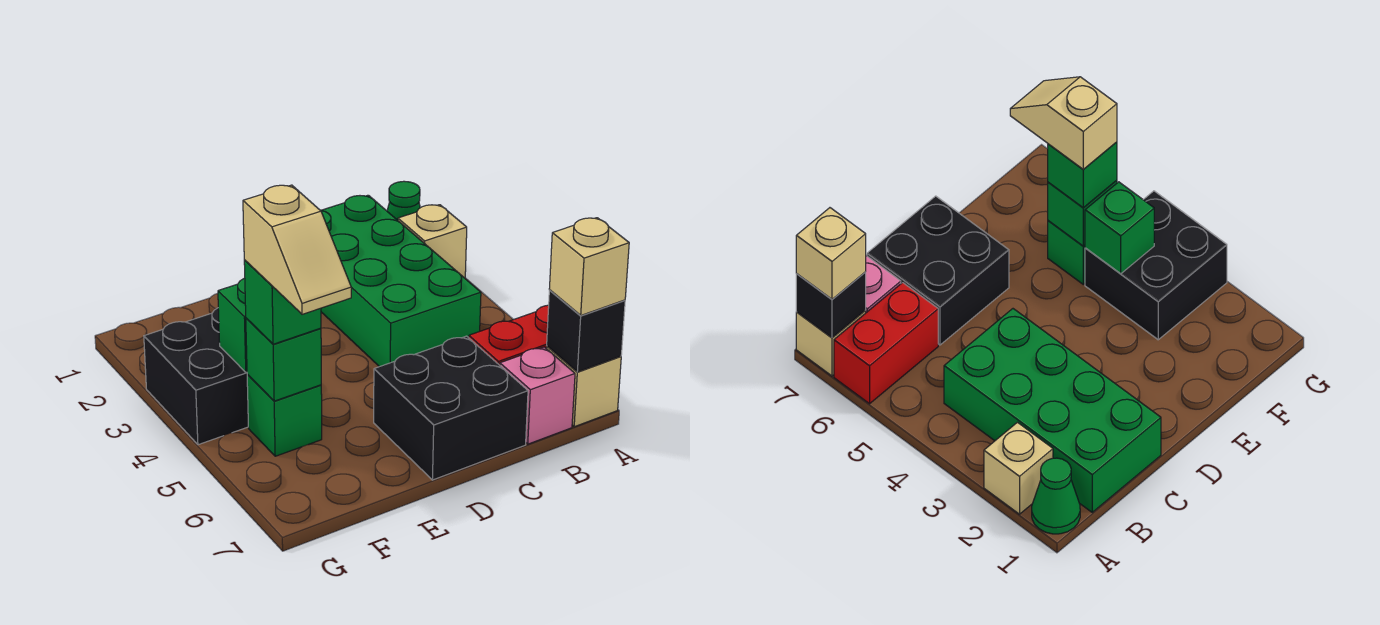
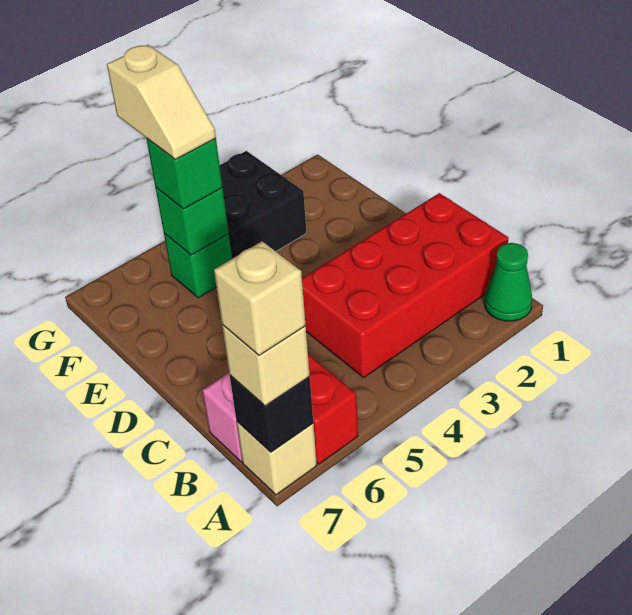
tan brick A2 level 1 -> tan brick A7 level 4
green brick B1:C4 level 1 -> red brick B1:C4 level 1
black brick C6:D7 level 1 -> none
green brick F4 level 2 -> none
tan slope F5:F6 level 4 top 5 -> tan slope F5:G5 level 4 top G

